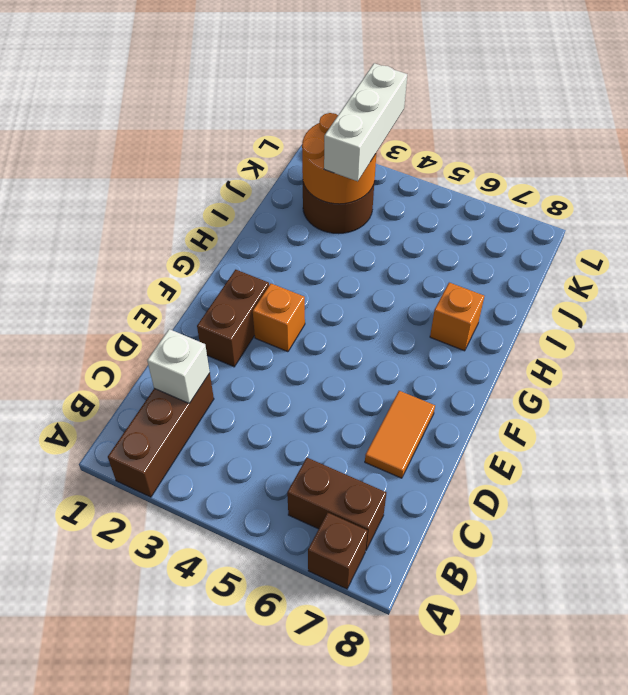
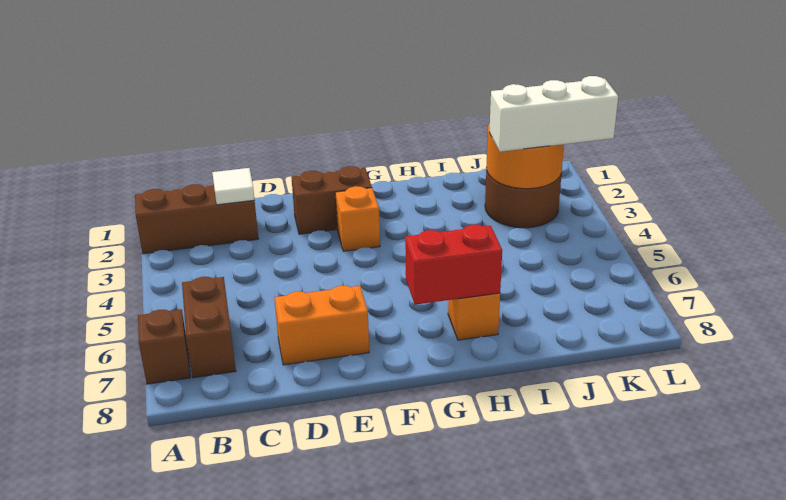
white brick C2 level 2 -> white tile C2 level 2
orange tile D7:E7 level 1 -> orange brick D7:E7 level 1
none -> red brick G7:H7 level 2

